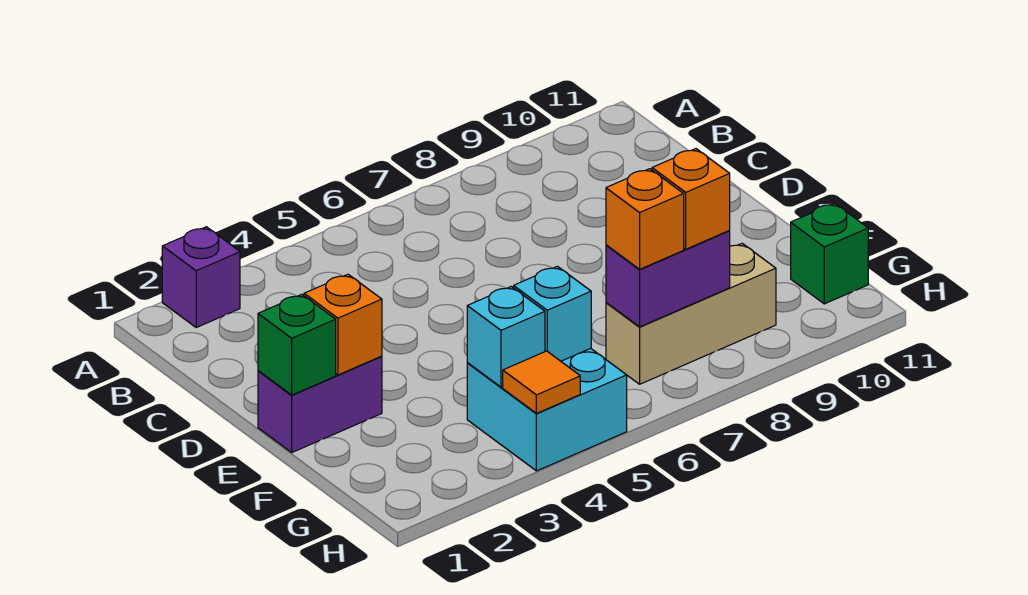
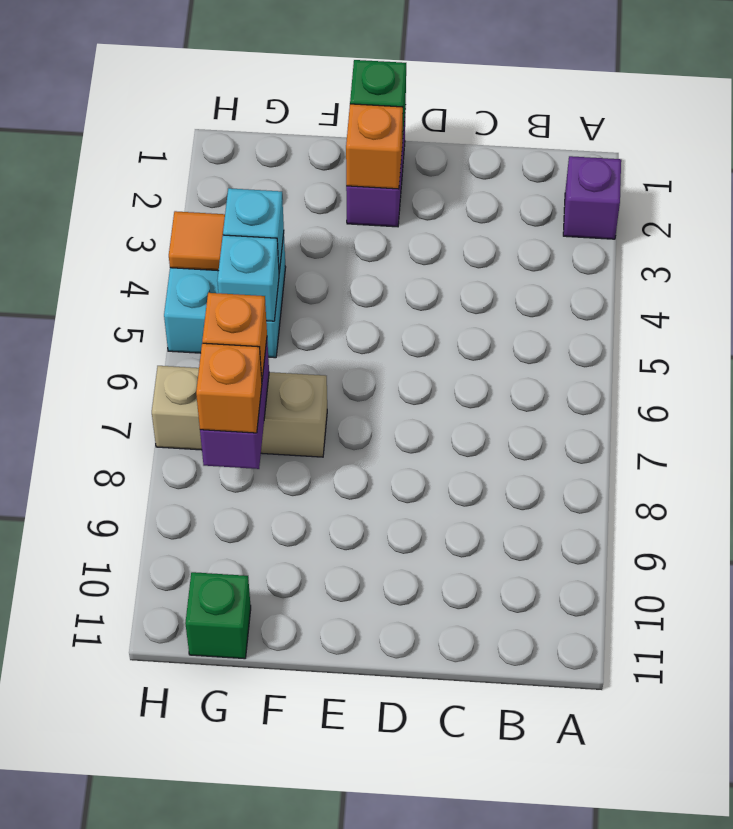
tan brick G7:G9 level 1 -> tan brick F7:H7 level 1

